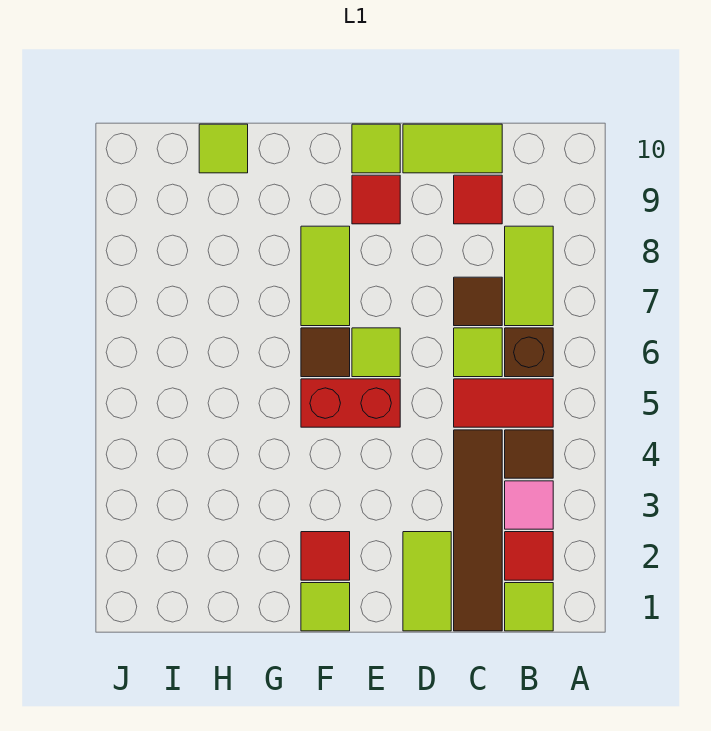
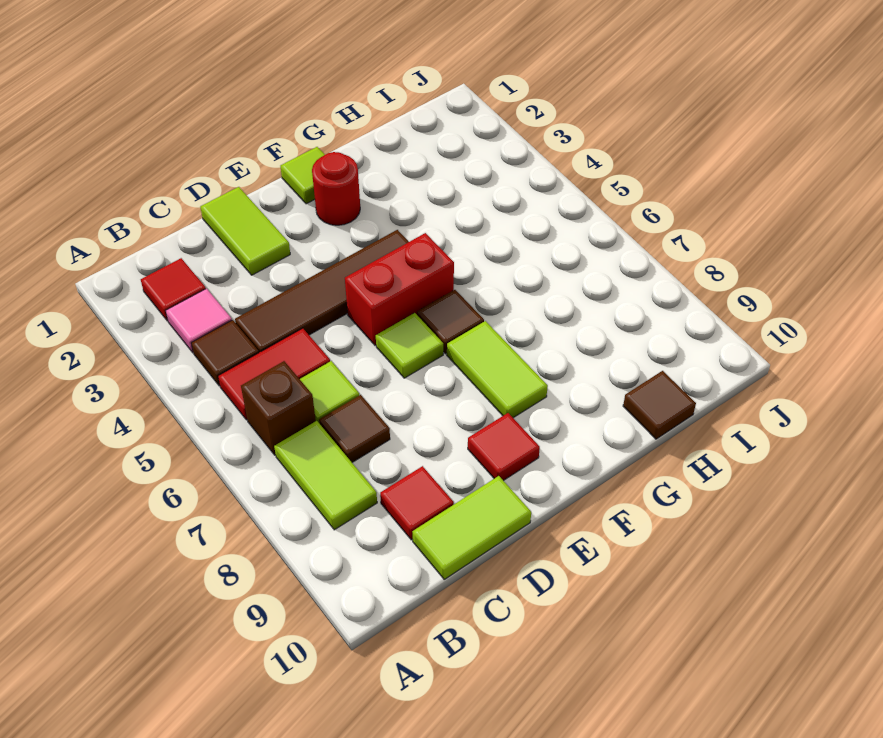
lime tile B1 level 1 -> none
brown tile C1:C4 level 1 -> brown tile C4:F4 level 1
lime tile E10 level 1 -> none
red tile F2 level 1 -> red round brick F2 level 1
lime tile H10 level 1 -> brown tile H10 level 1

